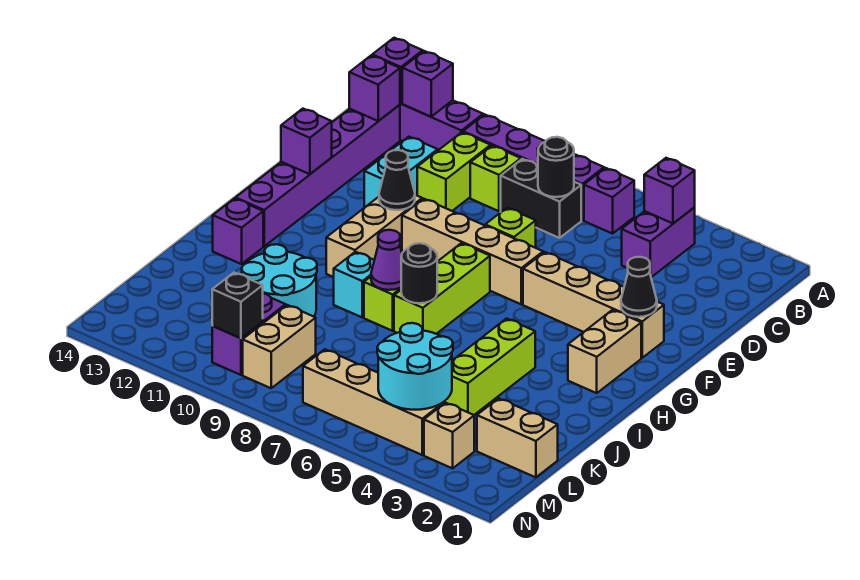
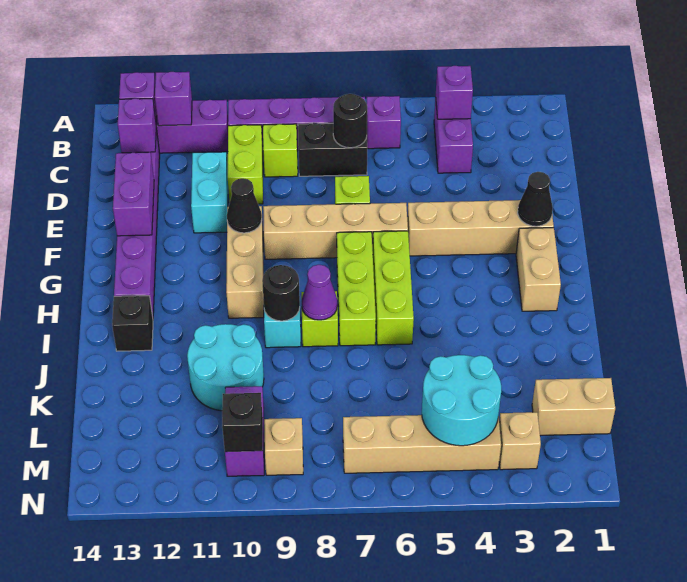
purple brick F13 level 2 -> purple brick E13:F13 level 2
lime brick I4:K4 level 1 -> lime brick G6:I6 level 1
black round brick I7 level 2 -> black round brick I9 level 2
purple brick I13 level 1 -> black brick I13 level 1
tan brick L9:M9 level 1 -> tan brick M9 level 1

